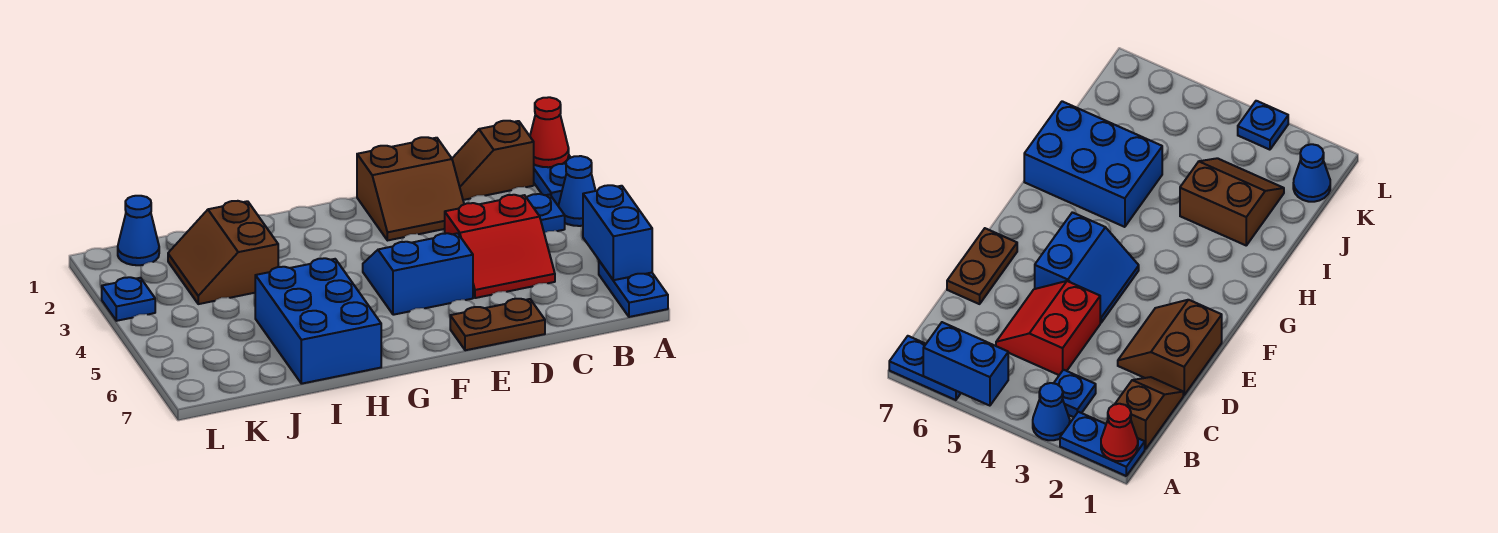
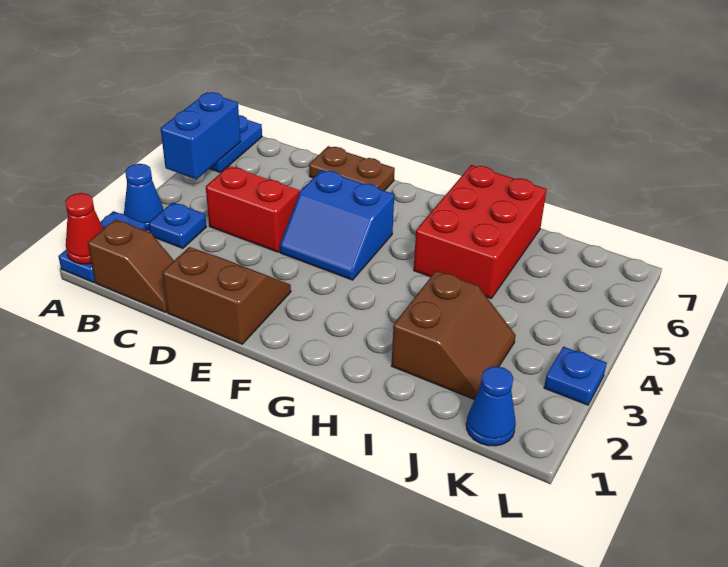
blue brick H5:I7 level 1 -> red brick H5:I7 level 1

